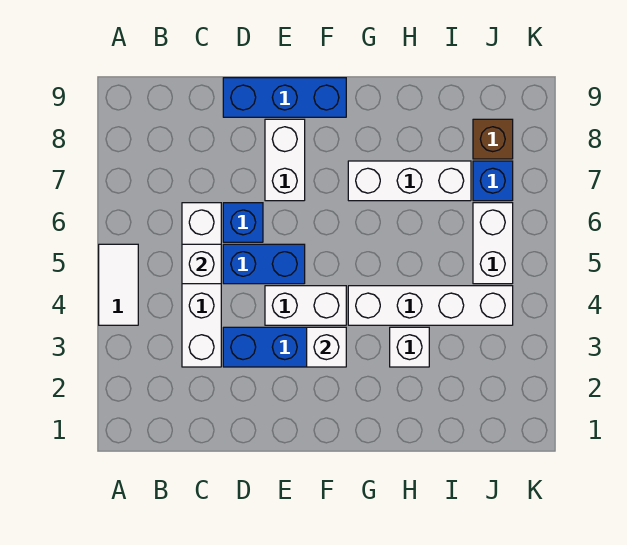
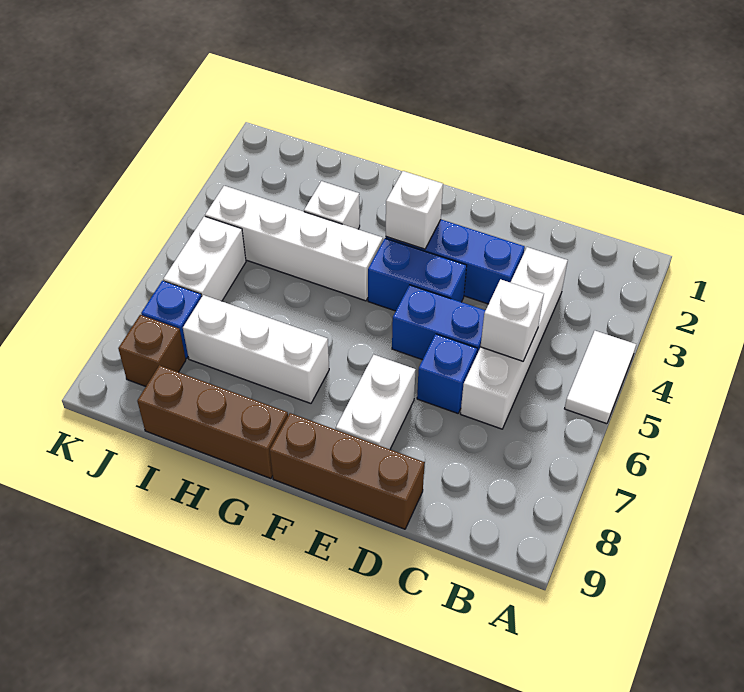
blue brick D9:F9 level 1 -> brown brick D9:F9 level 1
white brick E4:F4 level 1 -> blue brick E4:F4 level 1
none -> brown brick G9:I9 level 1

